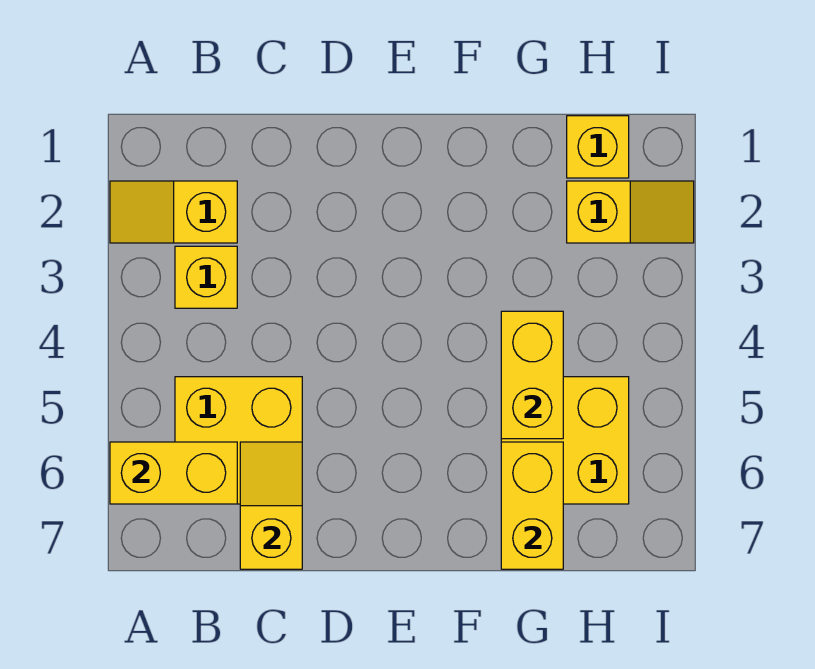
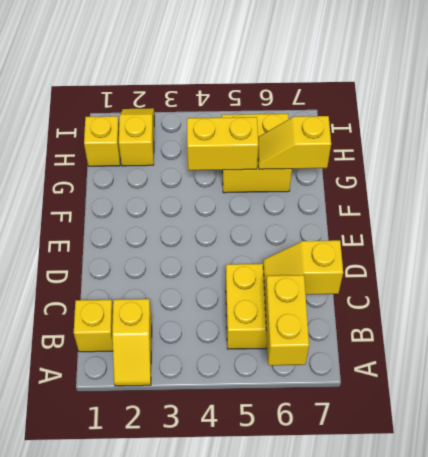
yellow brick B3 level 1 -> yellow brick B1 level 1
yellow brick G6:G7 level 2 -> yellow slope G6:G7 level 2 top 7

